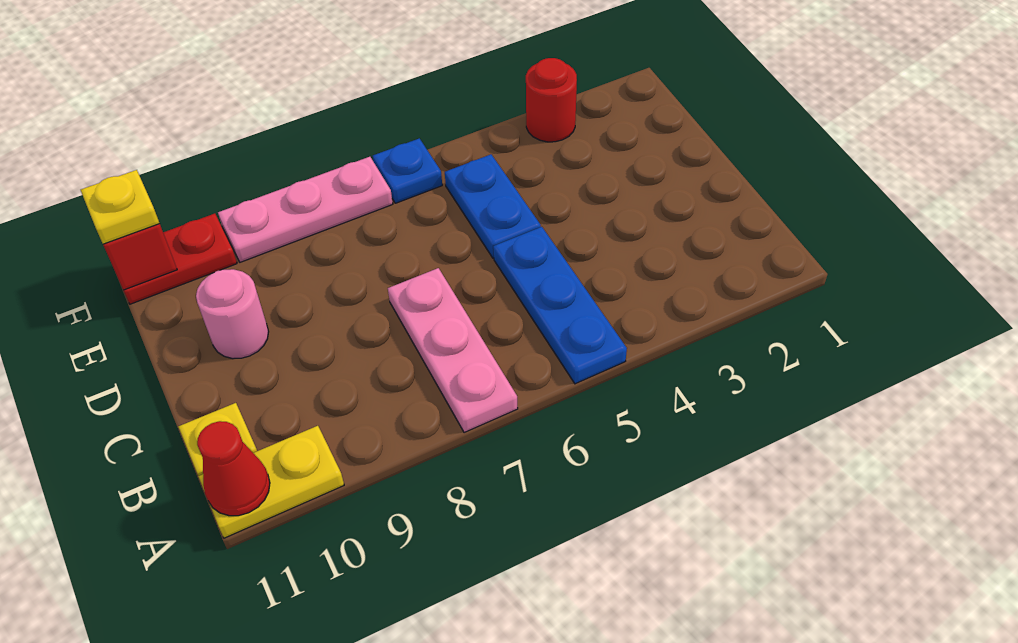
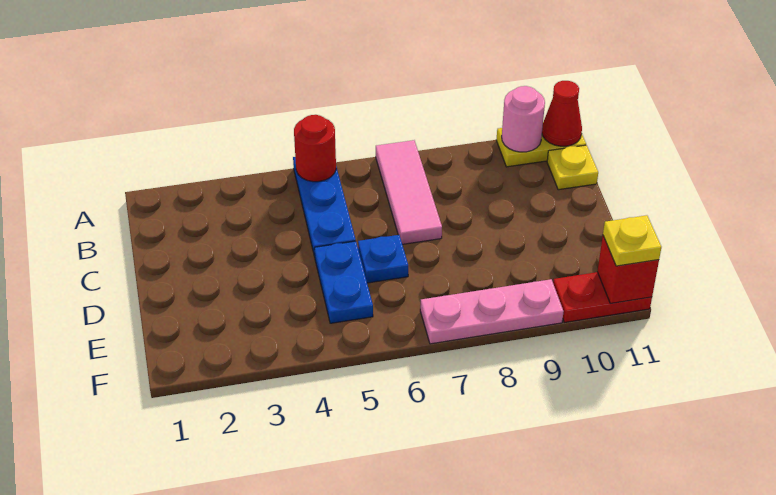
pink plate A7:C7 level 1 -> pink tile A7:C7 level 1
pink round brick D10 level 1 -> pink round brick A10 level 2
red round brick F3 level 1 -> red round brick A5 level 2
blue plate F6 level 1 -> blue plate D6 level 1

